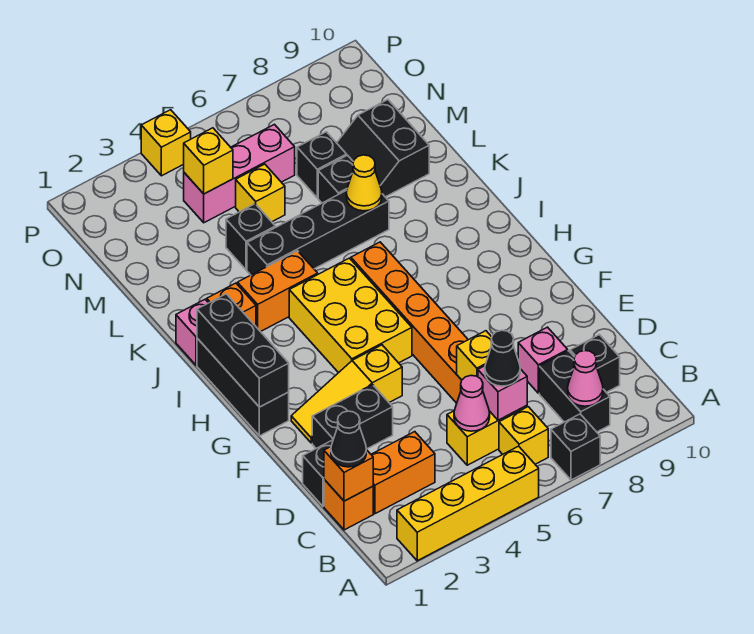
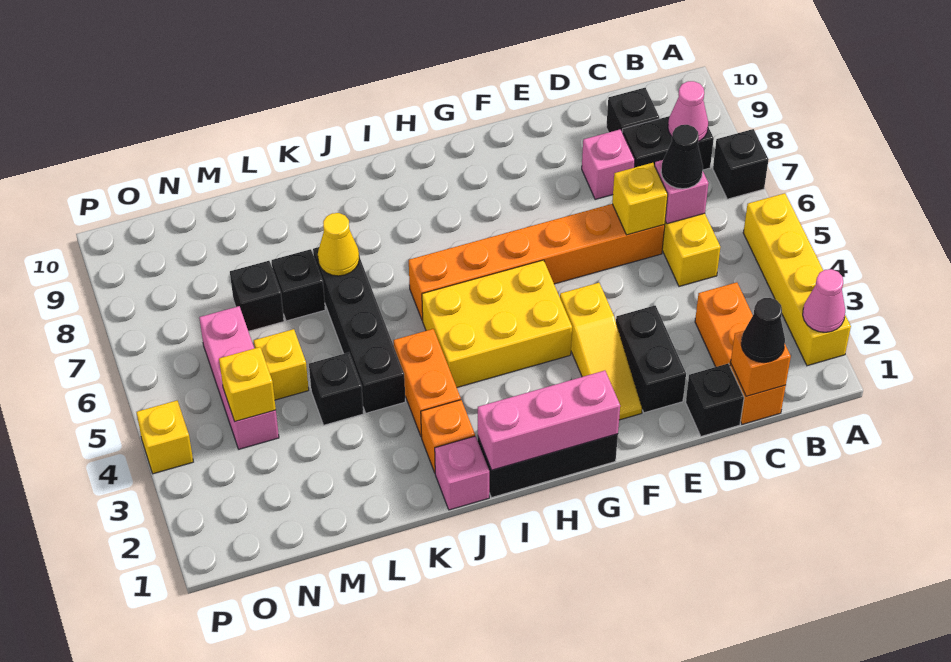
yellow brick B6 level 1 -> none
pink cone C5 level 2 -> pink cone A2 level 2
black brick G1:I1 level 2 -> pink brick G1:I1 level 2
black slope L8:M9 level 1 top 9 -> none

